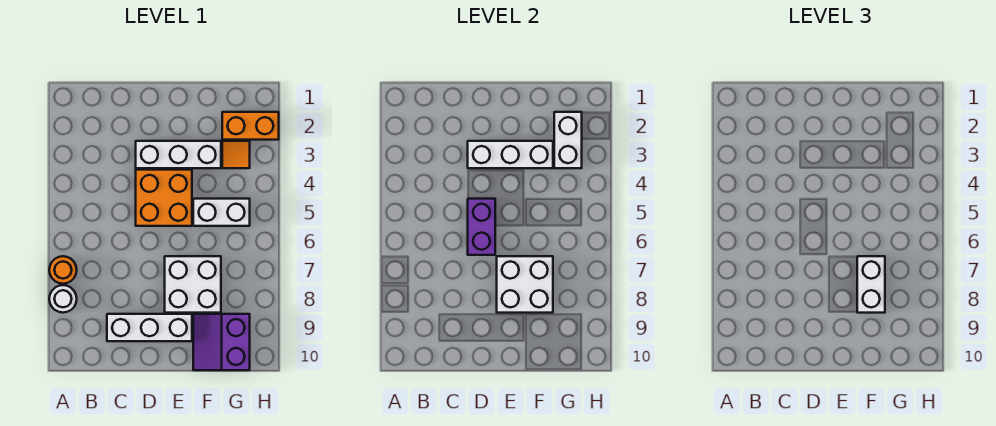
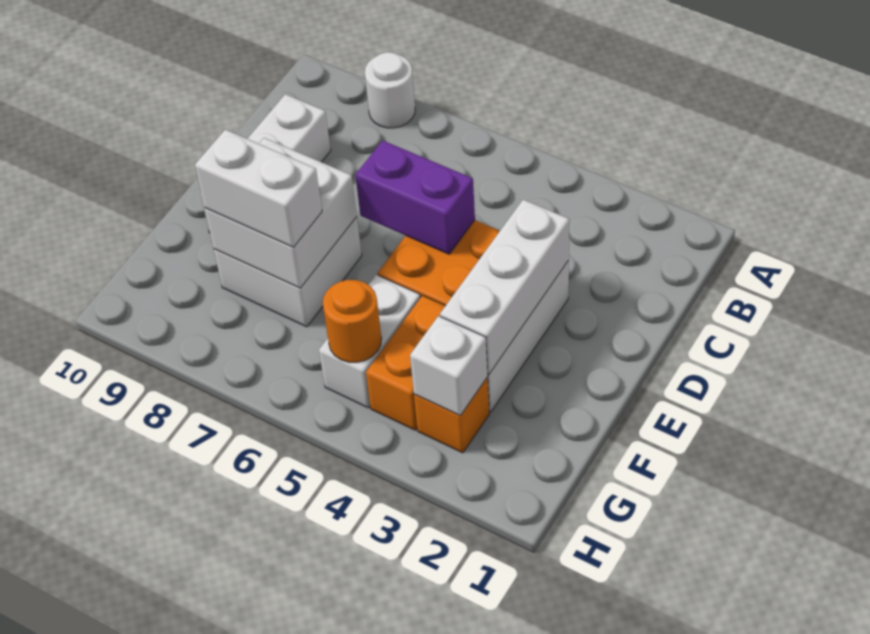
orange round brick A7 level 1 -> orange round brick G5 level 2
purple slope F9:G10 level 1 top G -> none
orange brick G2:H2 level 1 -> orange brick F4:G4 level 1
white brick G2:G3 level 2 -> white brick G3 level 2
orange tile G3 level 1 -> orange brick G3 level 1

